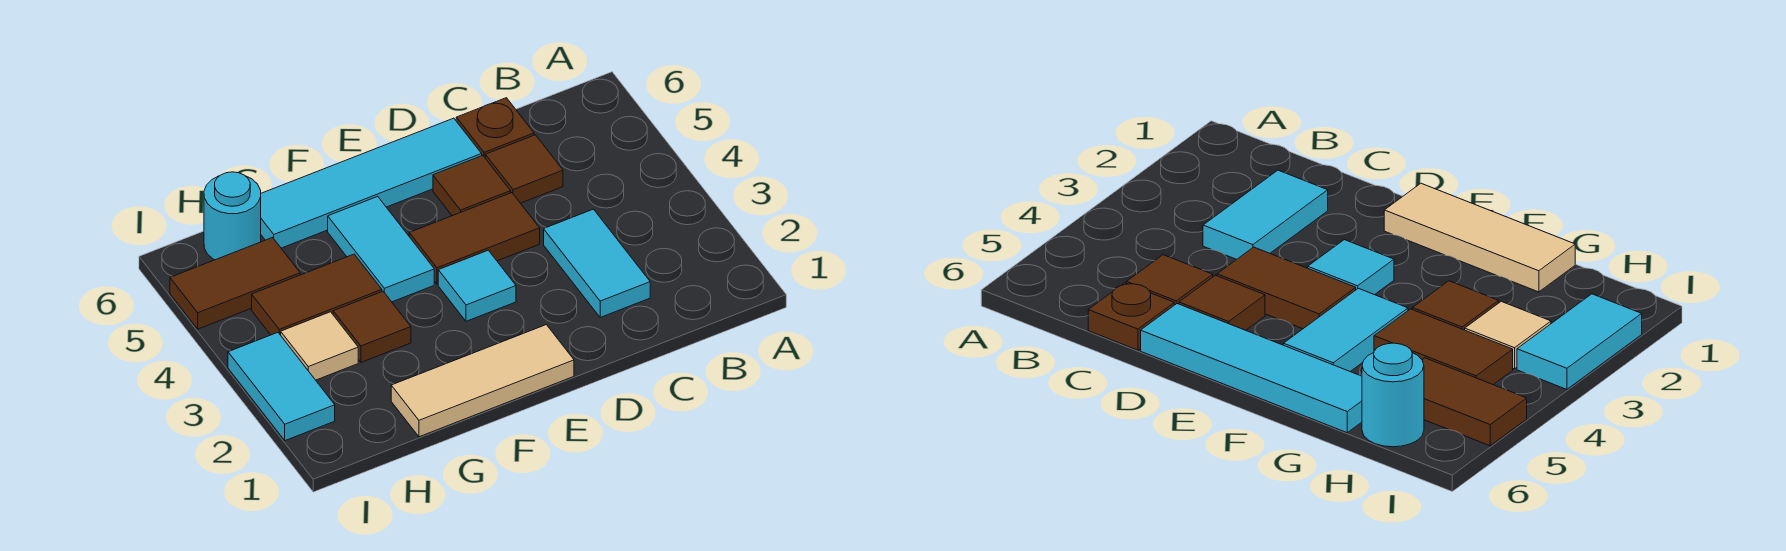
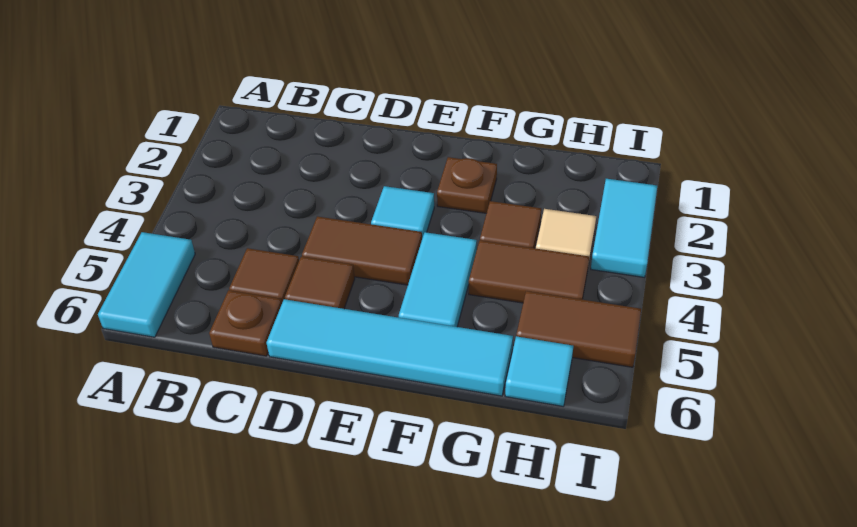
cyan tile C2:C3 level 1 -> cyan tile A5:A6 level 1
tan tile E1:G1 level 1 -> none
none -> brown plate F2 level 1
cyan round brick H6 level 1 -> cyan tile H6 level 1

